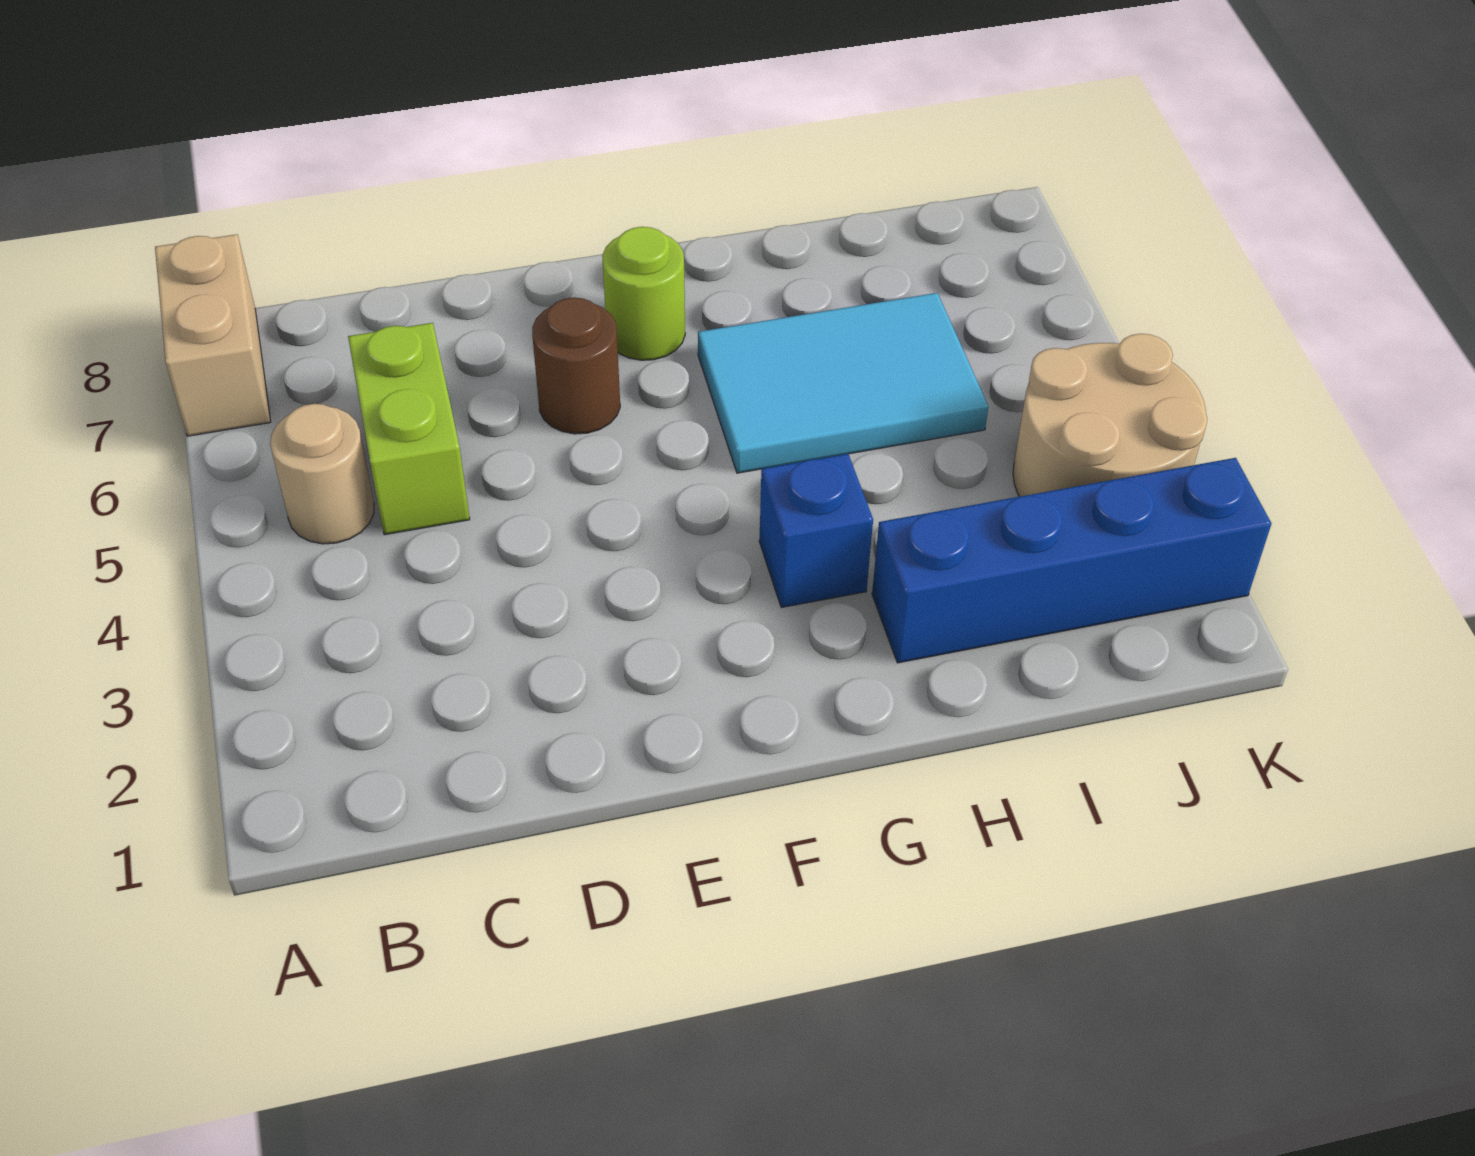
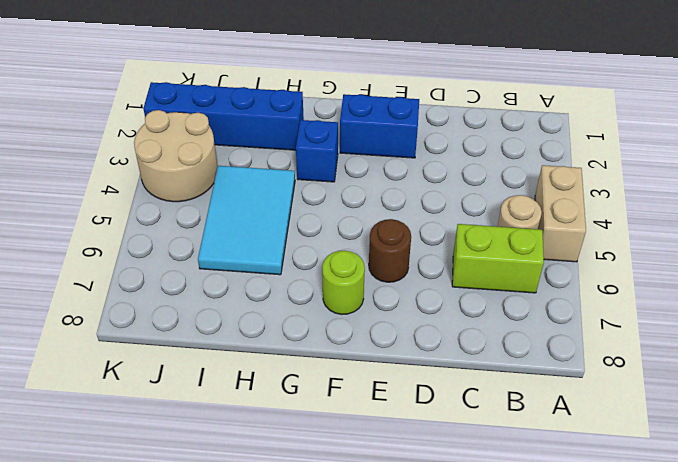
tan brick A7:A8 level 1 -> tan brick A4:A5 level 1
lime brick C5:C6 level 1 -> lime brick B6:C6 level 1
none -> blue brick E2:F2 level 1
cyan tile G5:I6 level 1 -> cyan tile H4:I6 level 1

